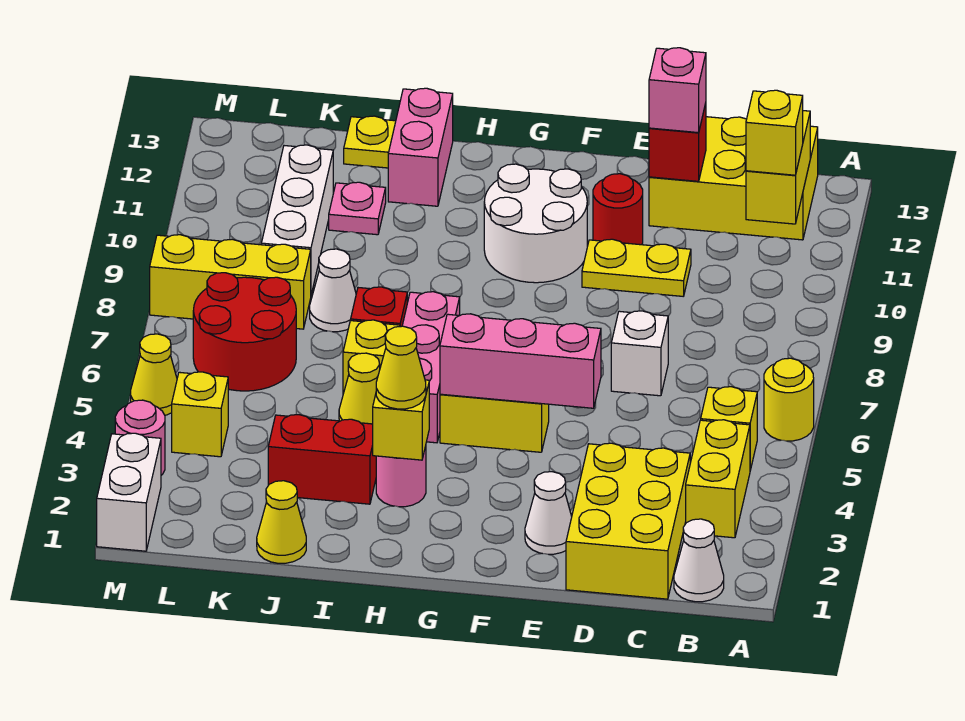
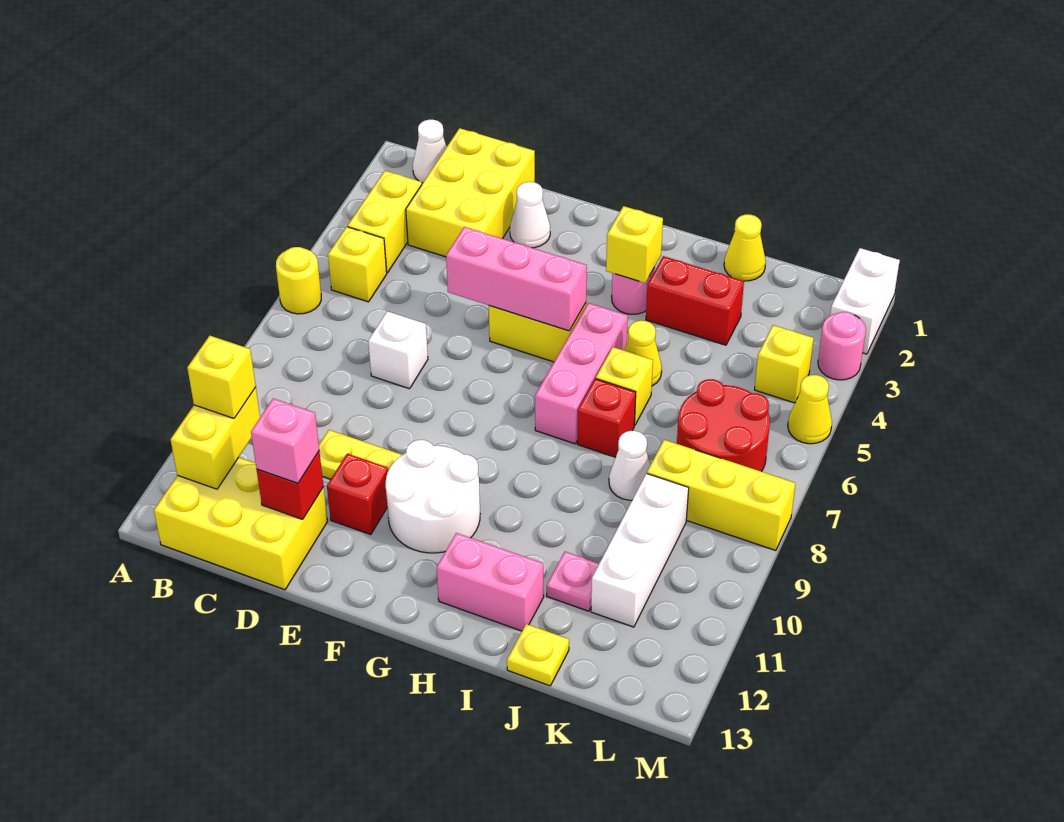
red round brick E11 level 1 -> red brick E11 level 1
yellow cone H3 level 3 -> none
pink brick I12:I13 level 1 -> pink brick H12:I12 level 1

